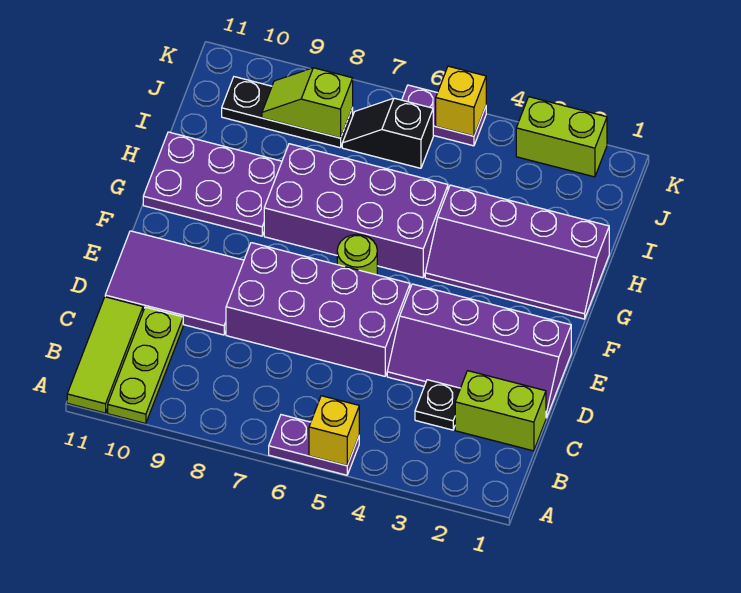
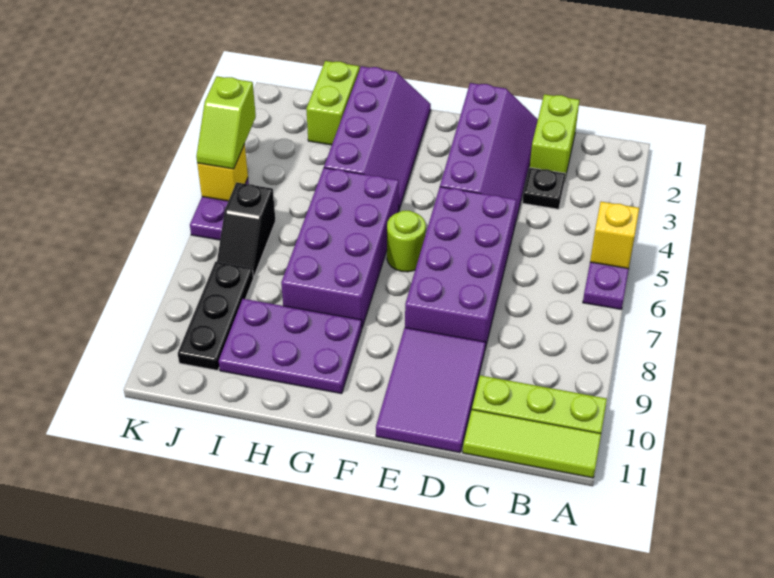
purple plate G9:H11 level 1 -> purple plate G9:I10 level 1
lime slope J8:J9 level 2 top 8 -> lime slope K4:K5 level 3 top 4
lime brick K2:K3 level 1 -> lime brick I1:I2 level 1

